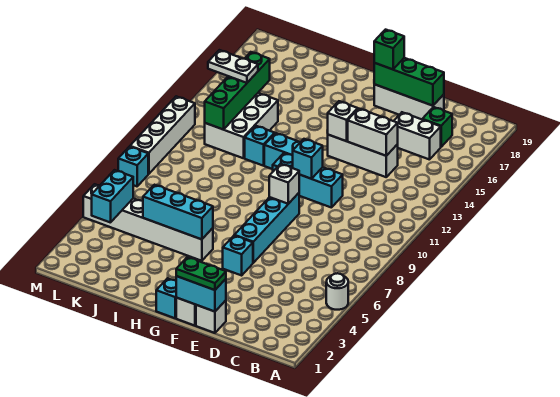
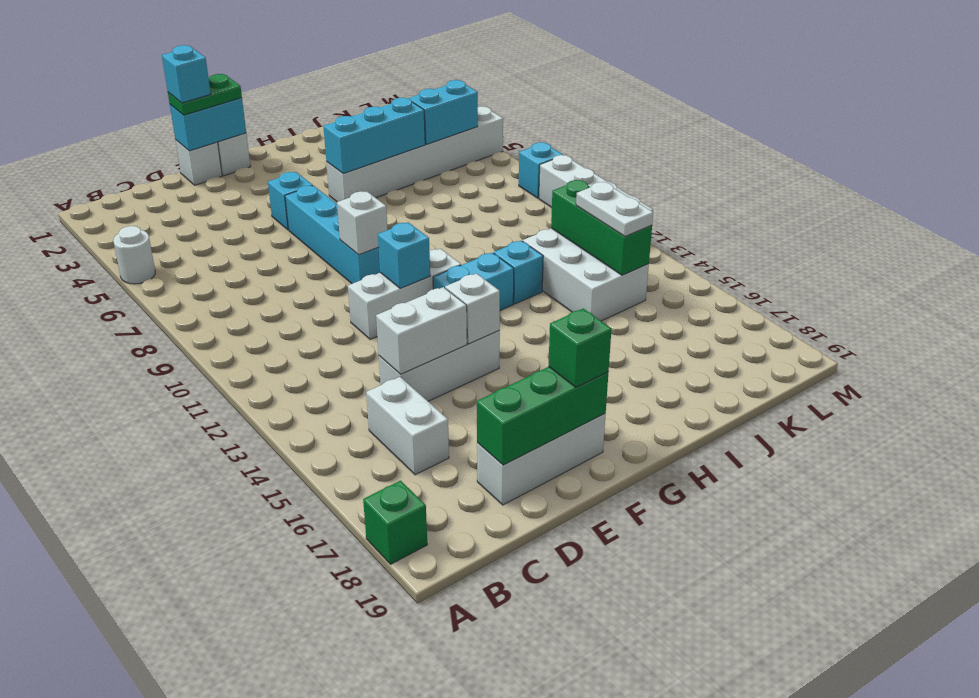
white brick C16:D16 level 1 -> white brick C15:C16 level 1
green brick C17 level 1 -> green brick A18 level 1
cyan brick E11:G11 level 1 -> white brick E11:G11 level 1
cyan brick G1 level 1 -> cyan brick E1 level 4
green brick K12:K15 level 2 -> green brick K12:K14 level 2
white plate K14:L14 level 3 -> white plate K13:K14 level 3
cyan brick L4:L5 level 2 -> cyan brick K5:L5 level 2

